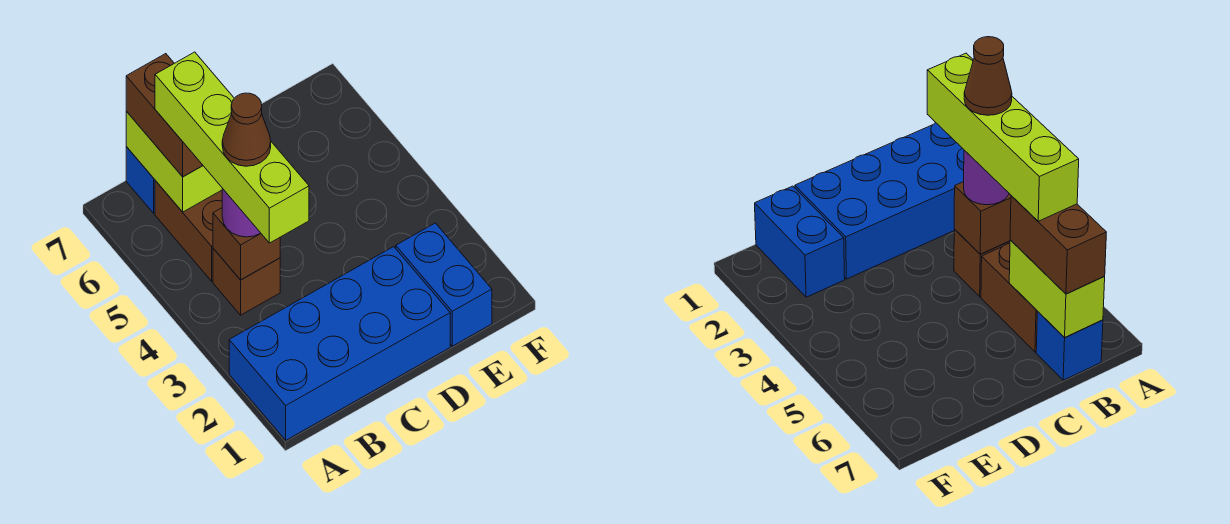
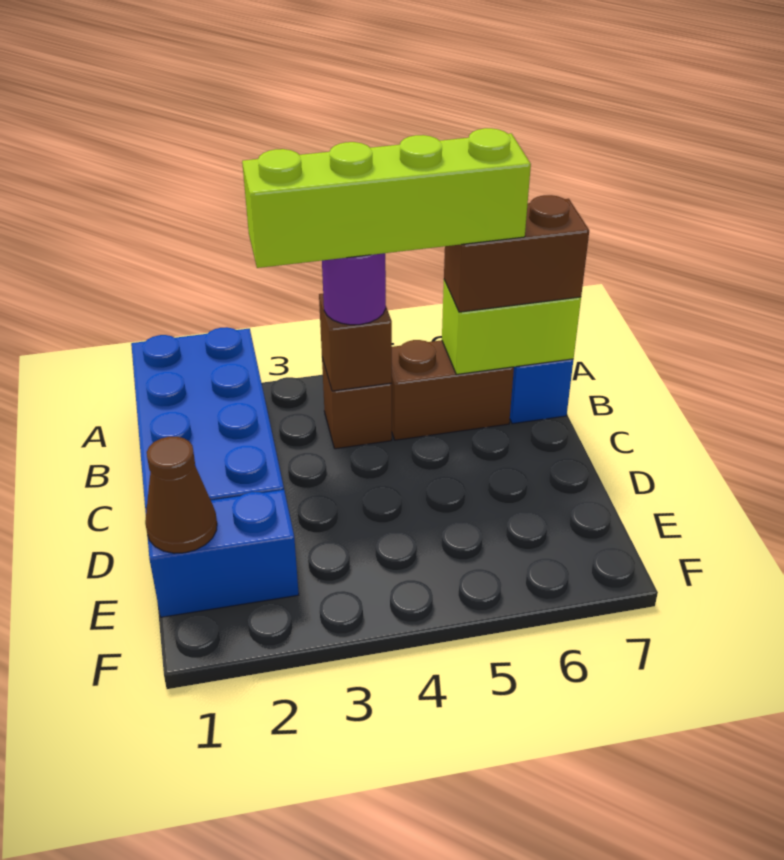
brown cone B4 level 5 -> brown cone E1 level 2

